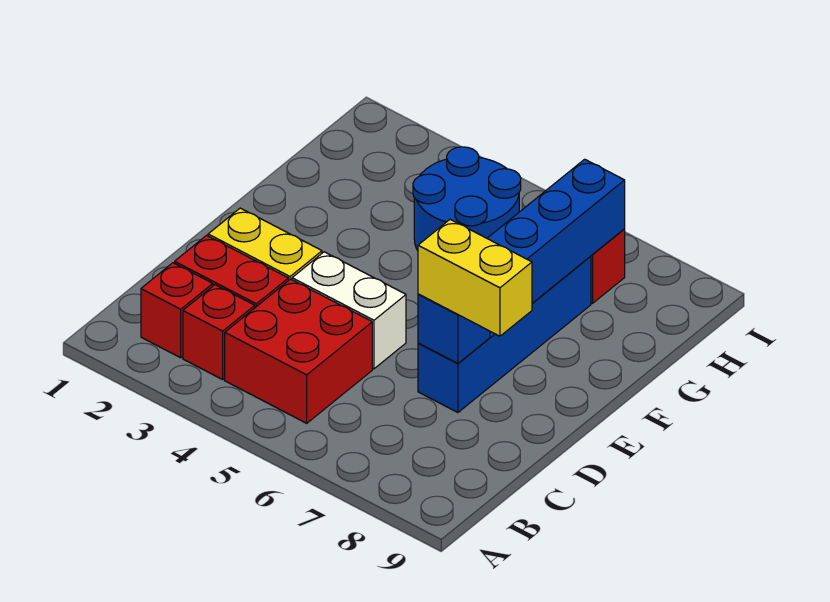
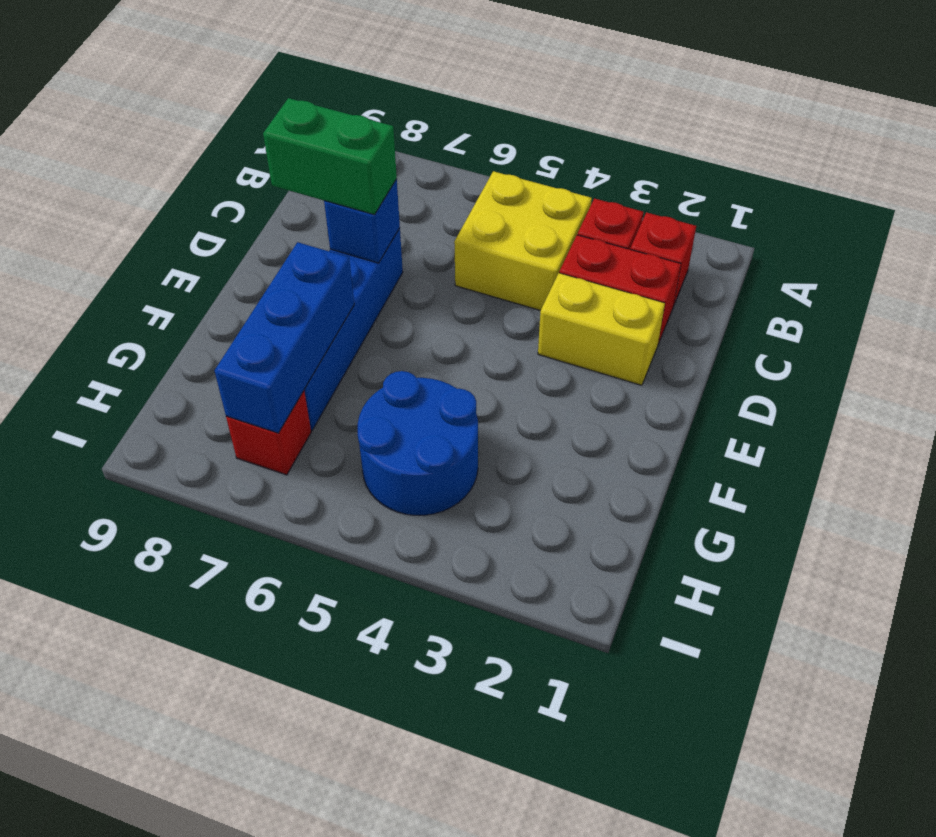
red brick B4:C5 level 1 -> yellow brick B4:C5 level 1
white brick D4:D5 level 1 -> none
yellow brick D7:D8 level 3 -> green brick D7:D8 level 3

